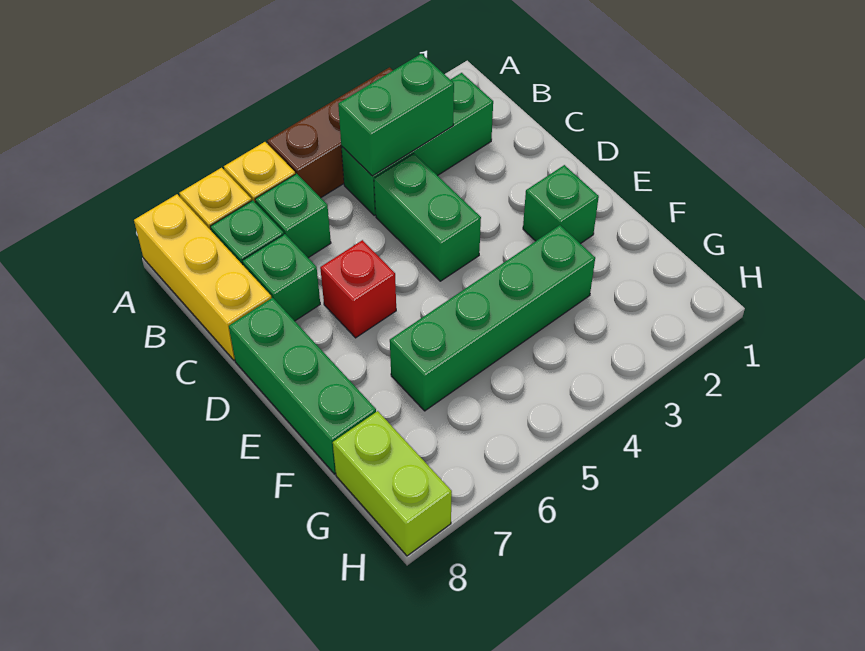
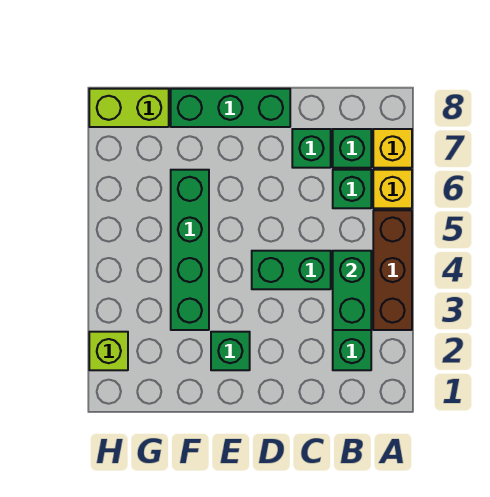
yellow brick A8:C8 level 1 -> none
red brick D6 level 1 -> none
none -> lime brick H2 level 1

